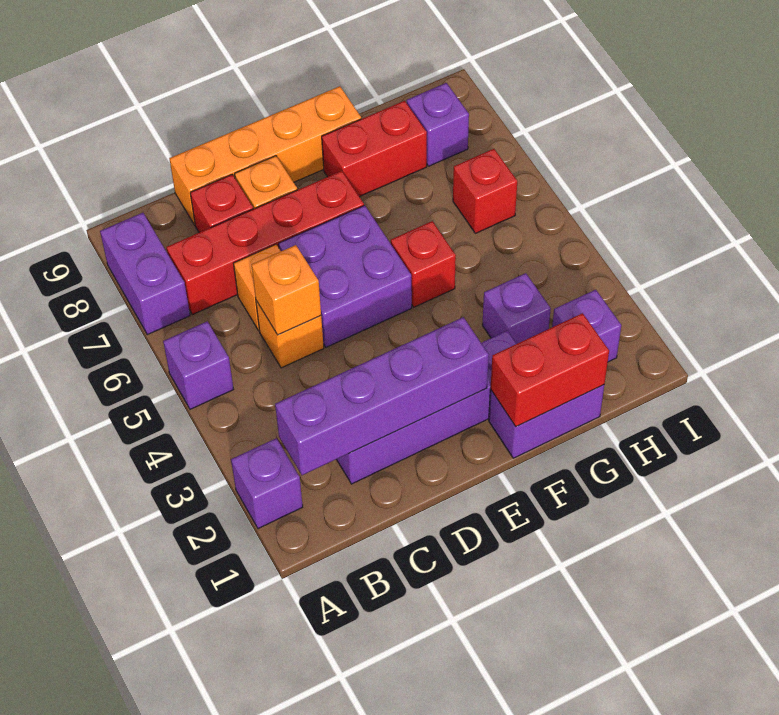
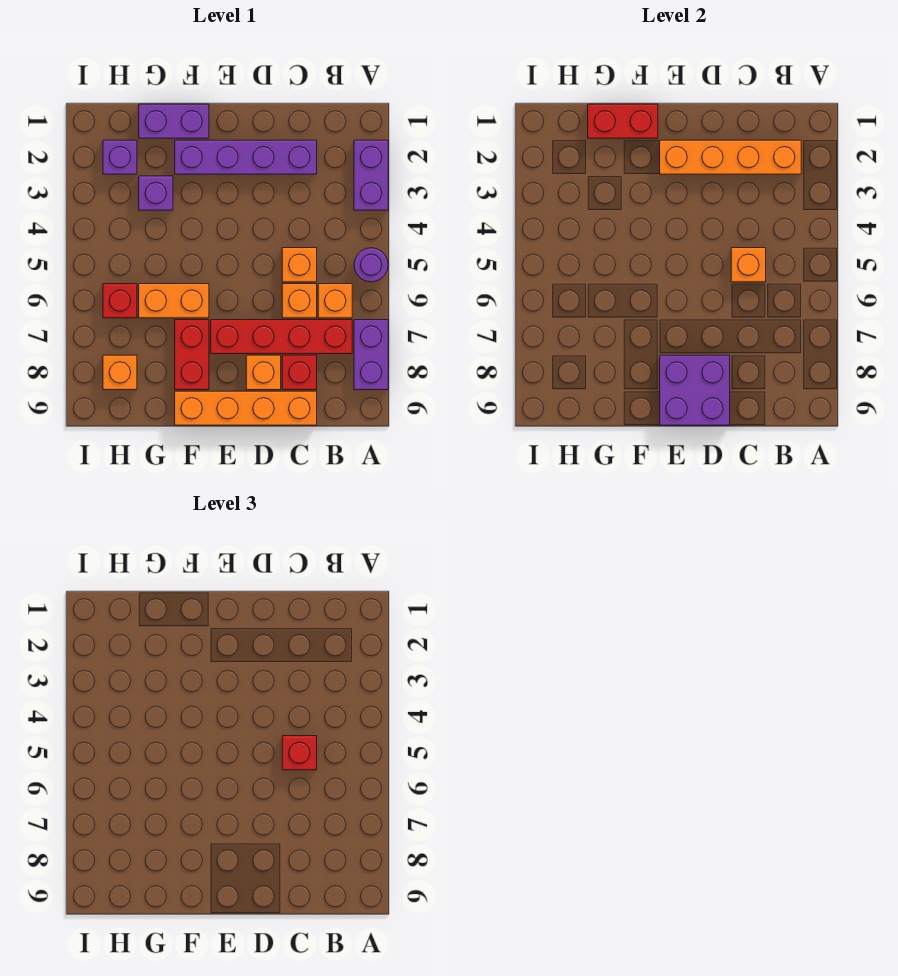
purple brick A2 level 1 -> purple brick A2:A3 level 1
purple brick A5 level 1 -> purple round brick A5 level 1
purple brick B2:E2 level 2 -> orange brick B2:E2 level 2
none -> orange brick B6 level 1
purple brick D5:E6 level 1 -> purple brick D8:E9 level 2
red brick F5 level 1 -> red brick C5 level 3
none -> orange brick F6:G6 level 1
red brick F8:G8 level 1 -> red brick F7:F8 level 1
purple brick H8 level 1 -> orange brick H8 level 1

